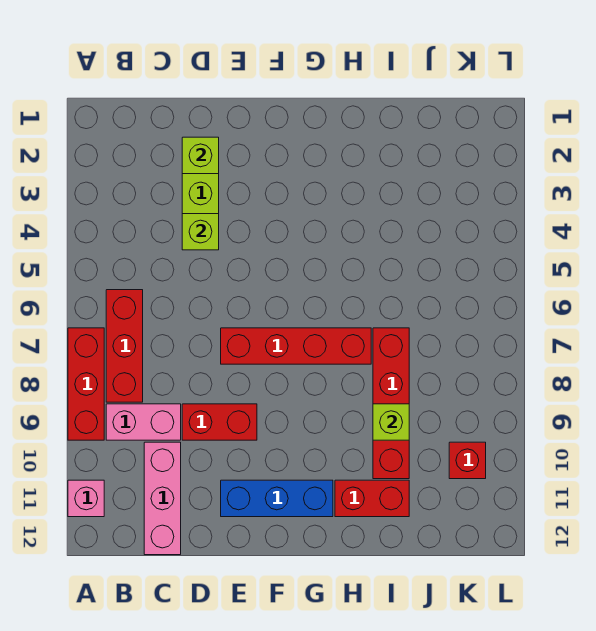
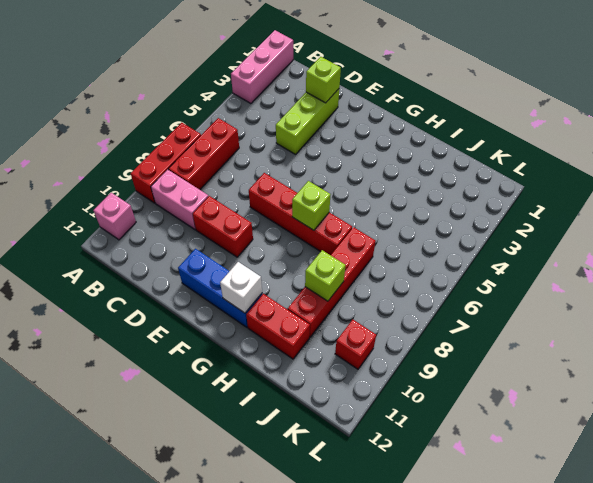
pink brick C10:C12 level 1 -> pink brick A1:A3 level 1
lime brick D4 level 2 -> lime brick G7 level 2
none -> white brick G11 level 2

